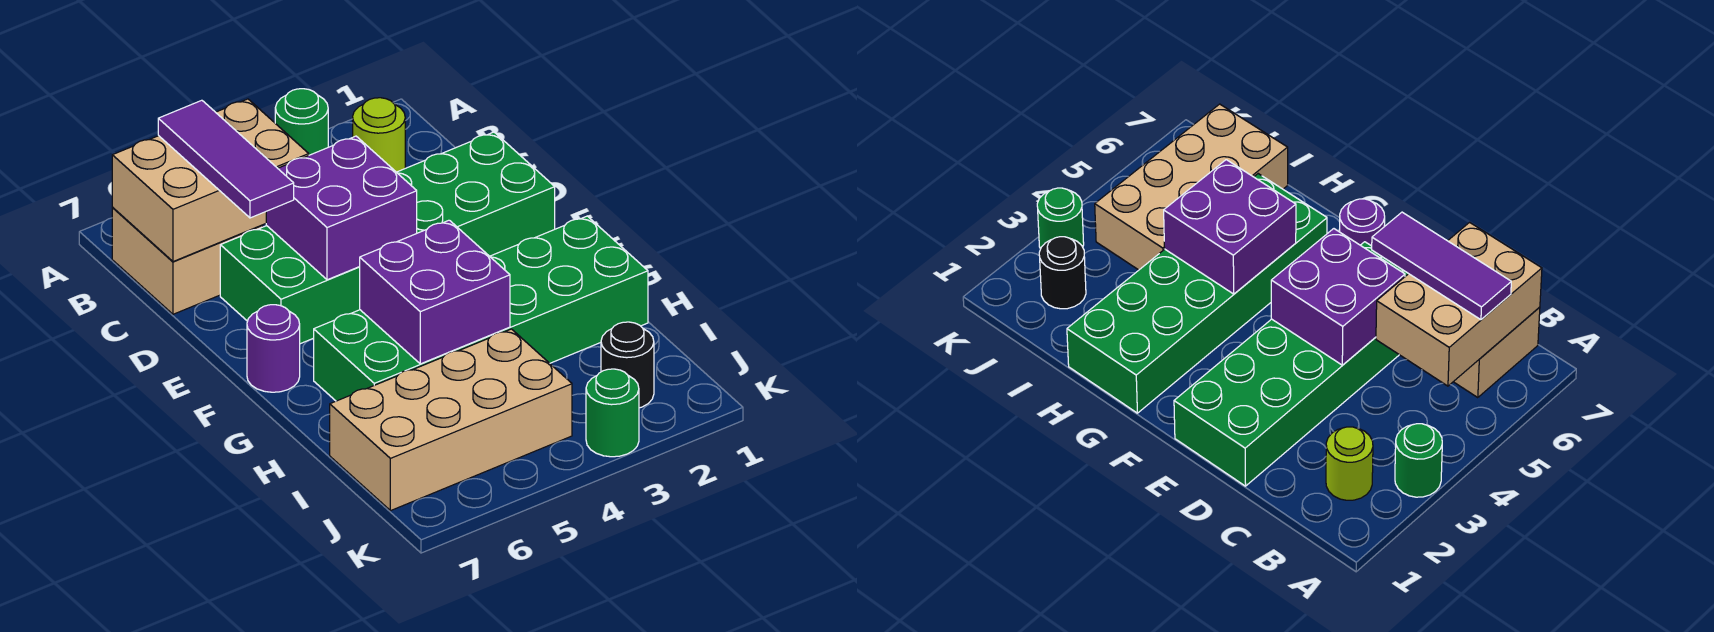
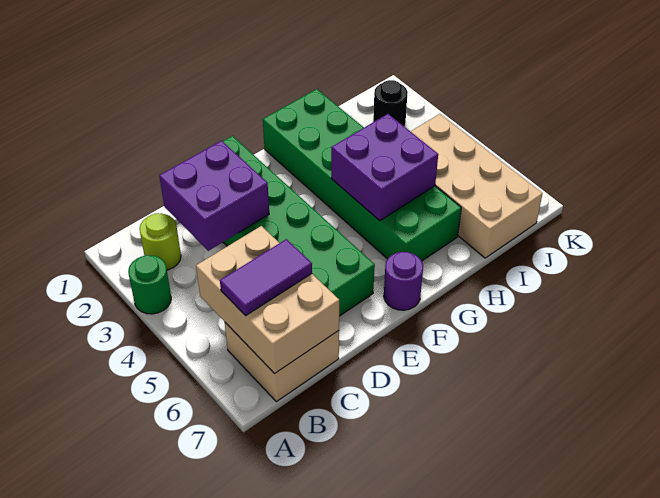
purple tile B6:D6 level 3 -> purple tile B6:C6 level 3
purple brick D4:E5 level 2 -> purple brick C2:D3 level 2
green round brick K3 level 1 -> none

